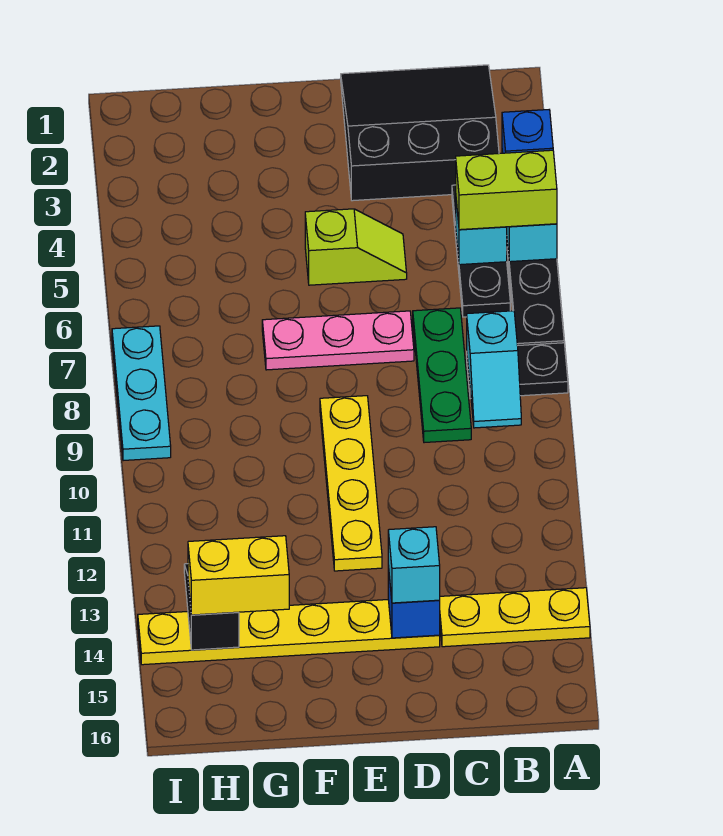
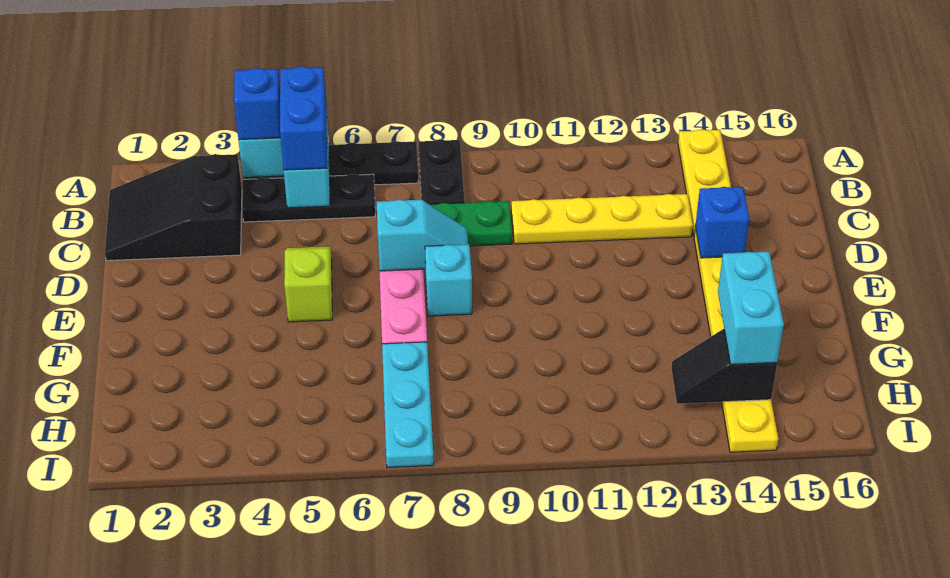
lime brick A5:B5 level 3 -> blue brick A5:B5 level 3
black slope B1:D3 level 1 top 3 -> black slope B1:C3 level 1 top 3
cyan slope B8:B9 level 2 top 8 -> cyan slope D7:D8 level 2 top 7
cyan brick D14 level 3 -> cyan brick E8 level 1
yellow plate E9:E12 level 1 -> yellow plate C10:C13 level 1
yellow brick G14:H14 level 3 -> cyan brick G14:H14 level 3
cyan plate I7:I9 level 1 -> cyan plate G7:I7 level 1

